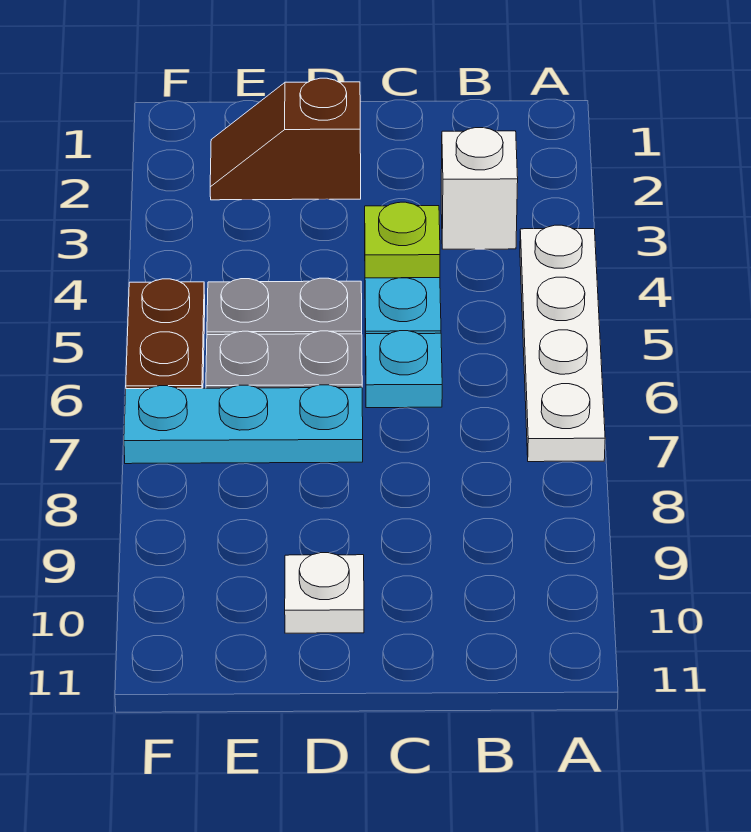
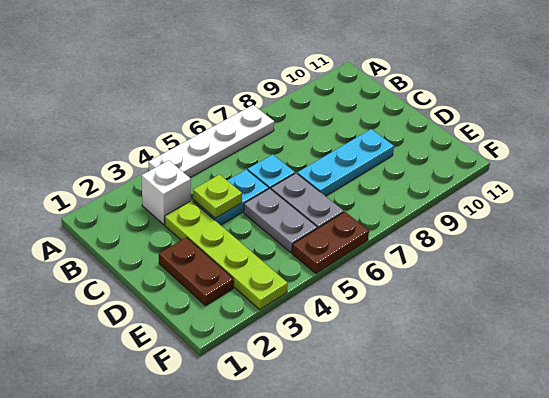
none -> lime plate C3:F3 level 1
brown slope D2:E2 level 1 top D -> brown plate D2:E2 level 1
cyan plate D7:F7 level 1 -> cyan plate D7:D9 level 1
white plate D10 level 1 -> none

